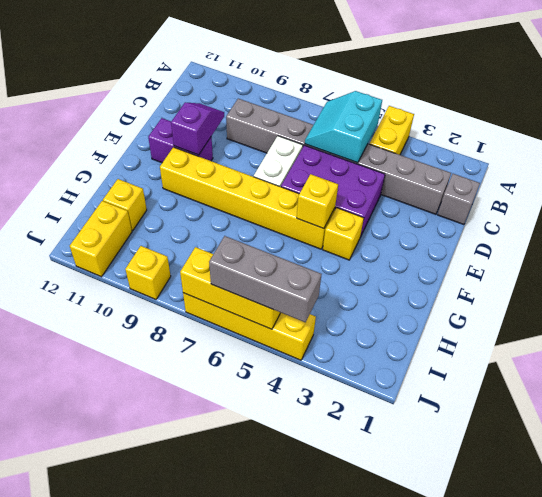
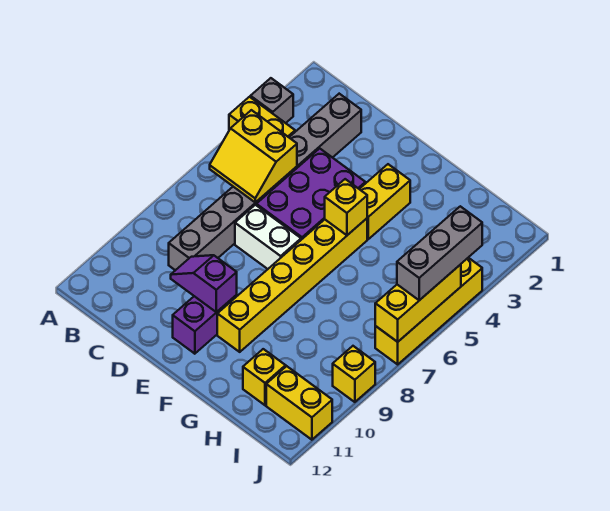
cyan slope B5:C6 level 2 top 5 -> yellow slope B5:C6 level 2 top 5
grey brick C1 level 1 -> grey brick A3 level 1
yellow brick F4 level 1 -> yellow brick F3:F4 level 1

